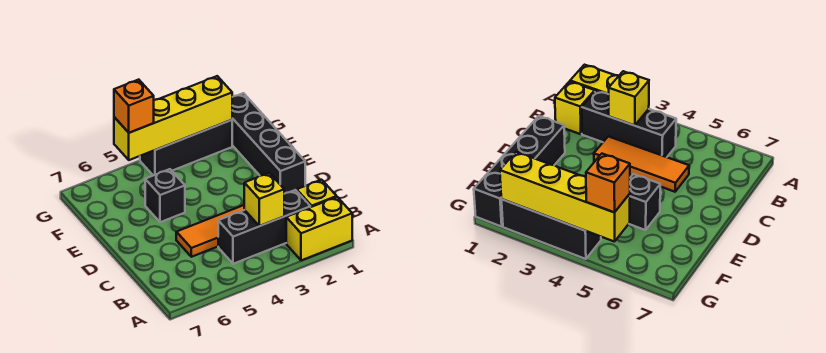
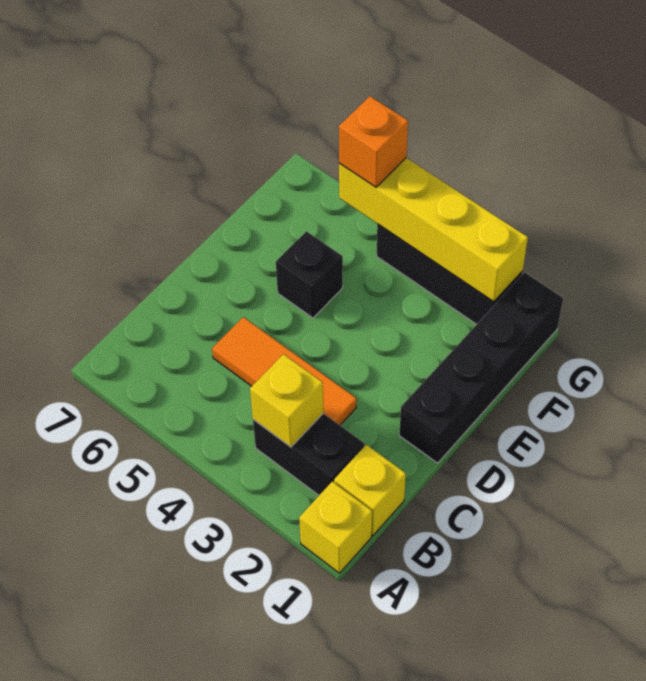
yellow brick A1:A2 level 1 -> yellow brick A1 level 1
black brick B2:B4 level 1 -> black brick B2:B3 level 1

